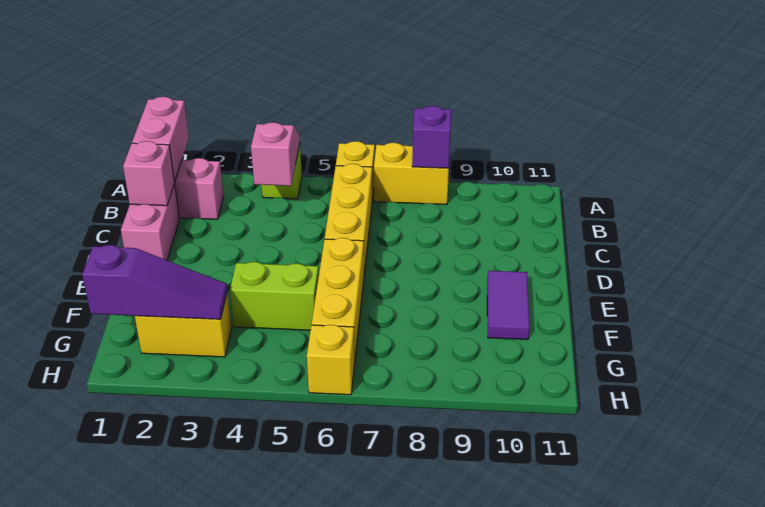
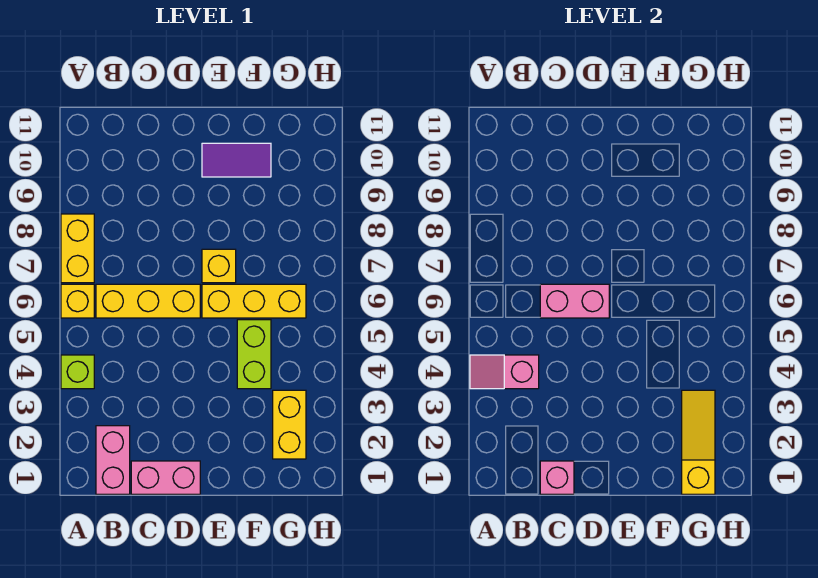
pink brick A1:B1 level 2 -> pink brick C6:D6 level 2
purple brick A8 level 2 -> none
purple slope G1:G3 level 2 top 1 -> yellow slope G1:G3 level 2 top 1
yellow brick H6 level 1 -> yellow brick E7 level 1

